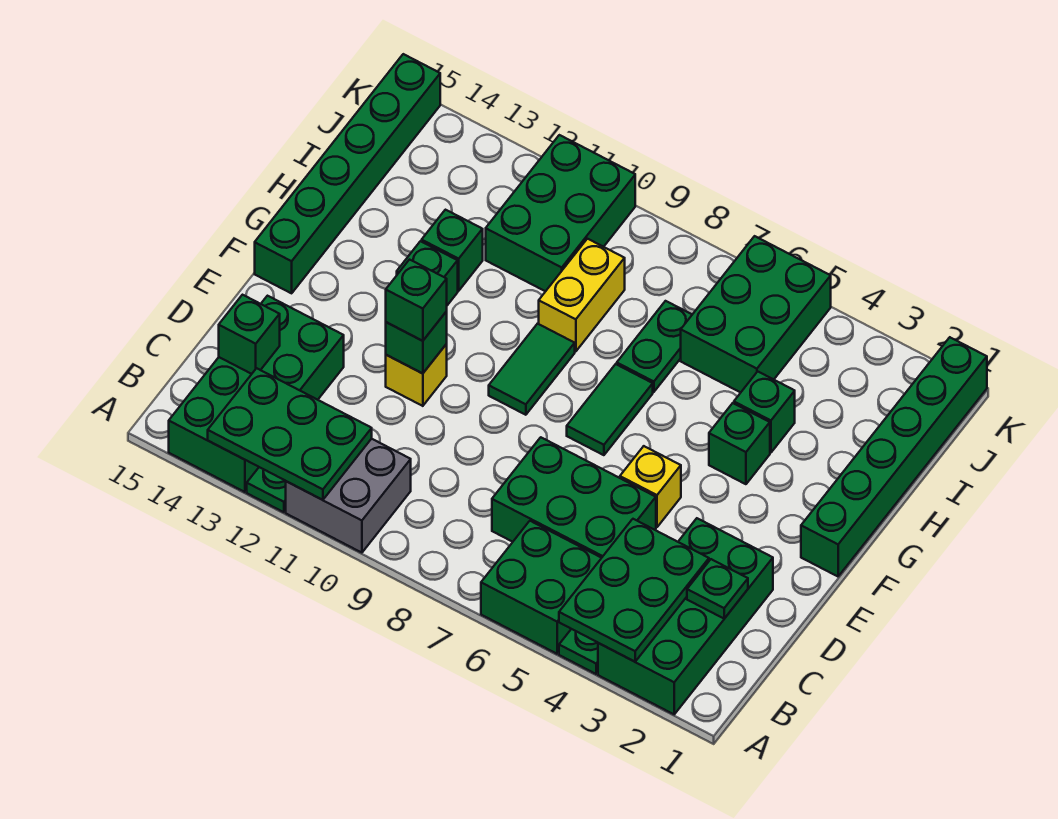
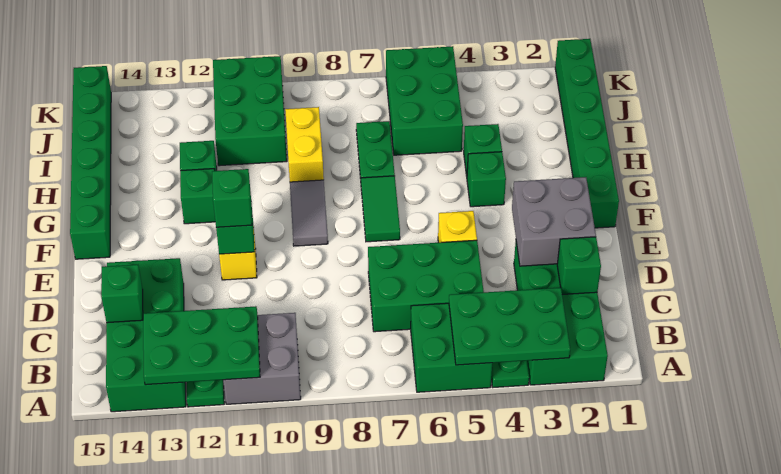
green plate A3:C4 level 2 -> green plate A3:B5 level 2
green plate C2 level 2 -> green brick C2 level 2
none -> grey brick D2:E3 level 2
green tile F9:G9 level 1 -> grey tile F9:G9 level 1

